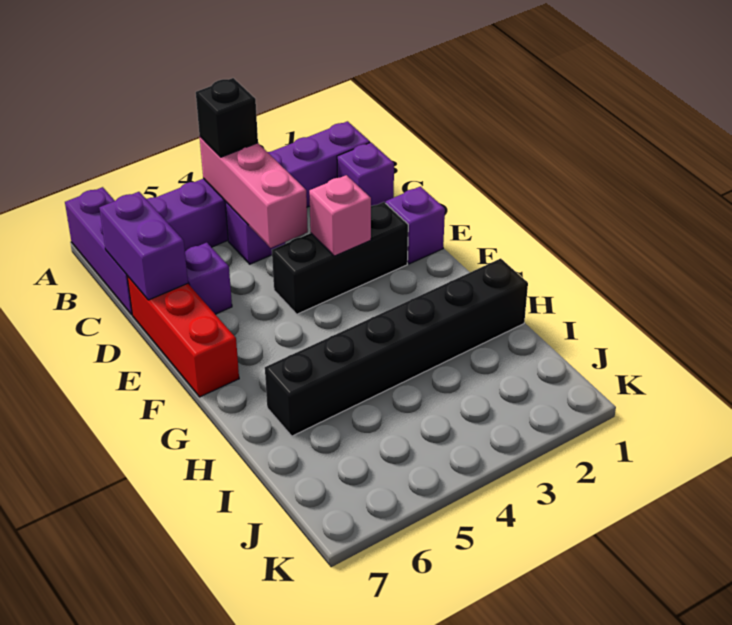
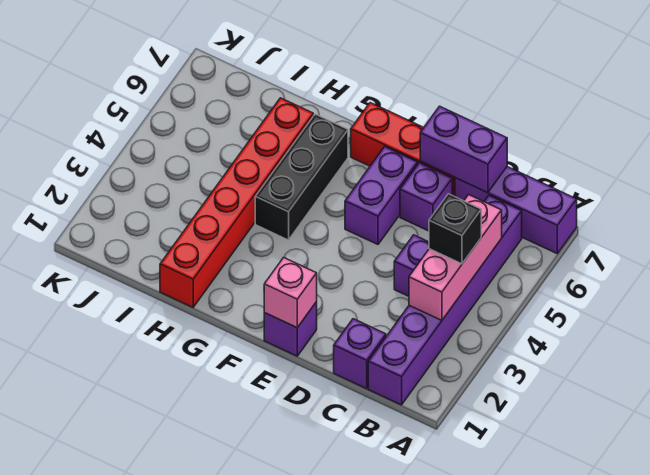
pink brick B4:D4 level 2 -> pink brick B3:B5 level 2
black brick E2:E4 level 1 -> black brick G4:G6 level 1
pink brick E3 level 2 -> pink brick E1 level 2
none -> purple brick E5:E6 level 1
black brick H1:H6 level 1 -> red brick H1:H6 level 1

